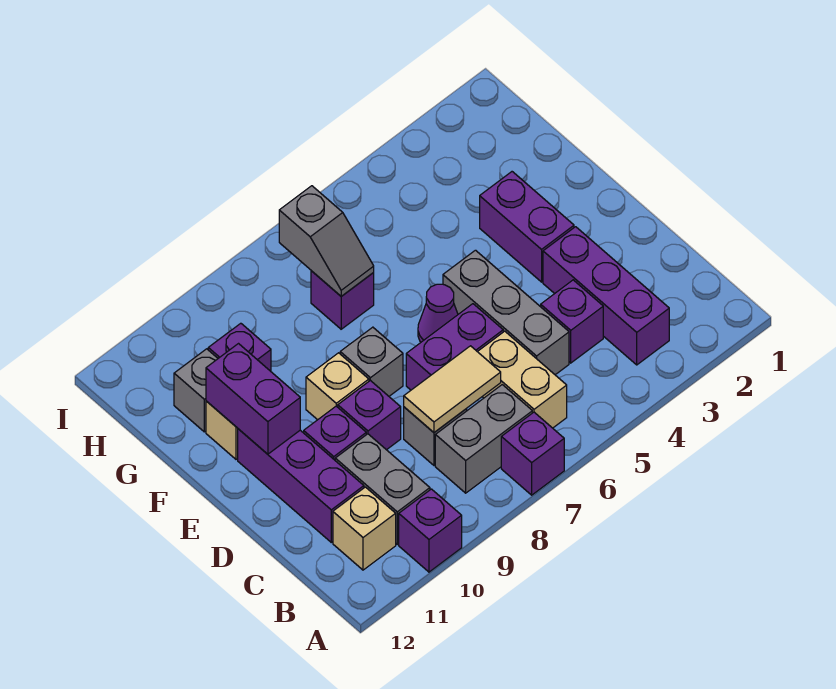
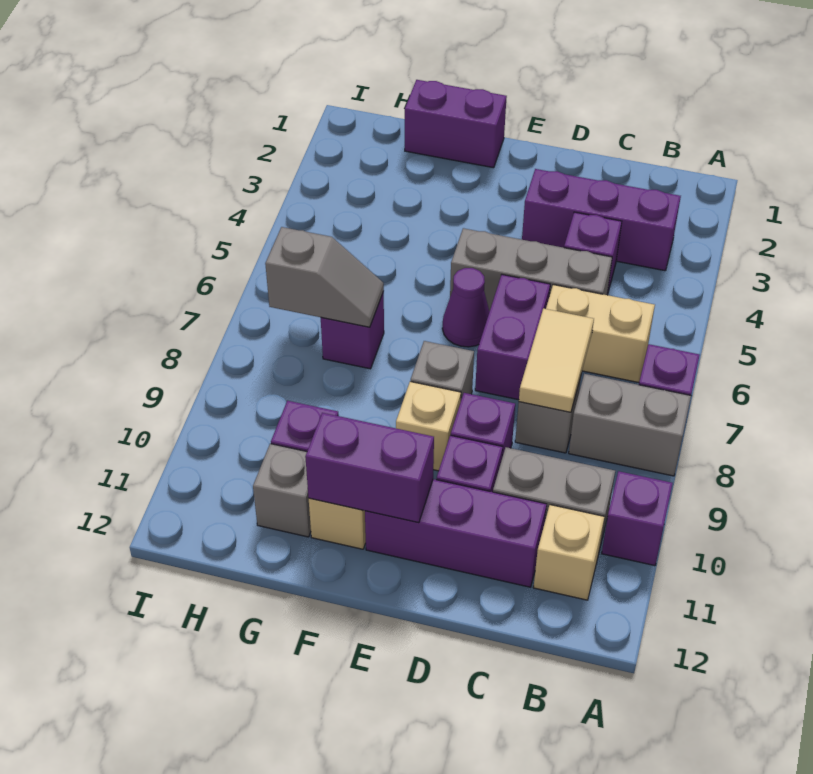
grey brick B7:B8 level 1 -> grey brick A8:B8 level 1
purple brick E3:F3 level 1 -> purple brick F1:G1 level 1

